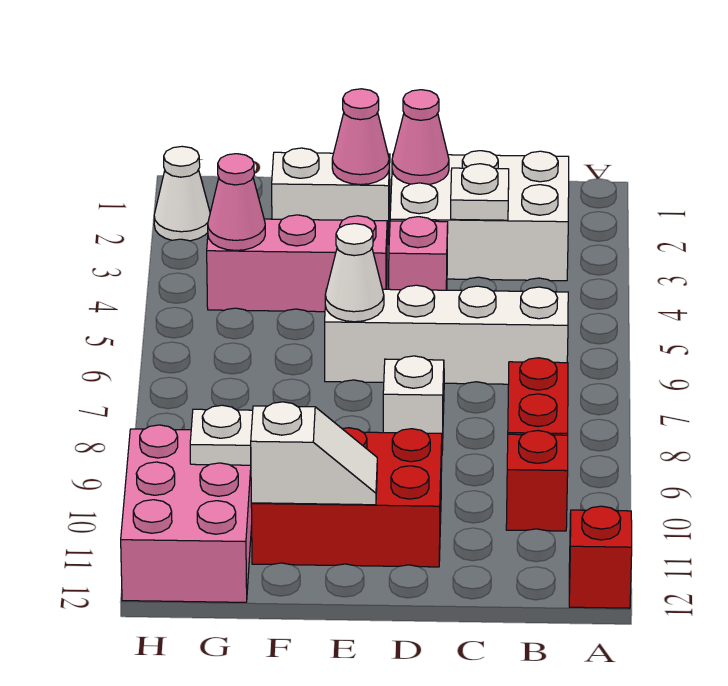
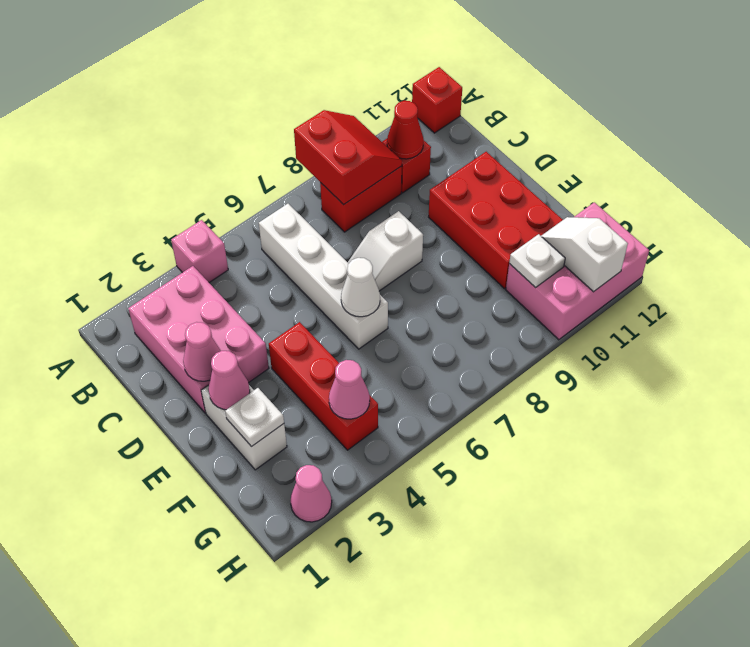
none -> red slope A8:B9 level 2 top 8
white brick B2:D3 level 1 -> pink brick B2:D3 level 1
none -> red cone B10 level 2
white plate C3 level 2 -> white plate F2 level 2
pink brick D4 level 1 -> pink brick A4 level 1
pink brick E4:G4 level 1 -> red brick E4:G4 level 1
white slope E11:F11 level 2 top F -> white slope G11:H11 level 2 top H
white cone H2 level 1 -> pink cone H2 level 1

